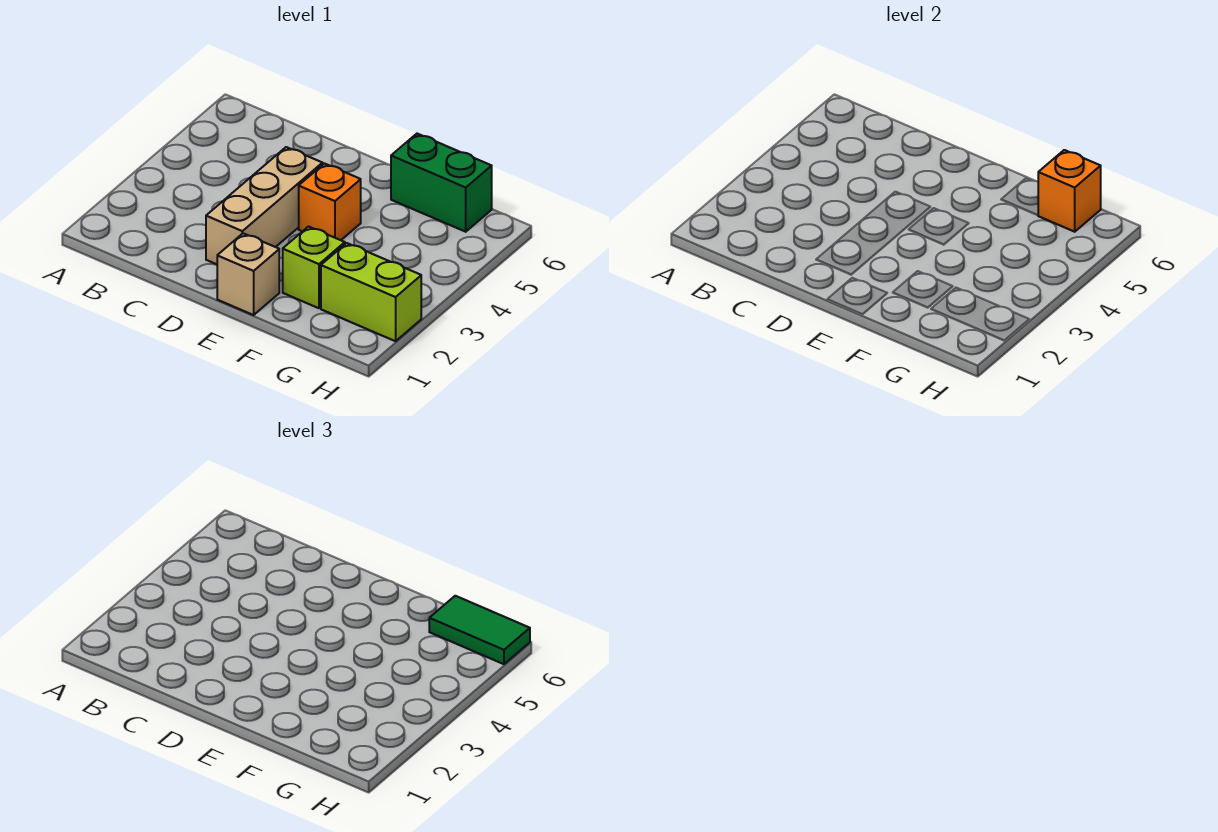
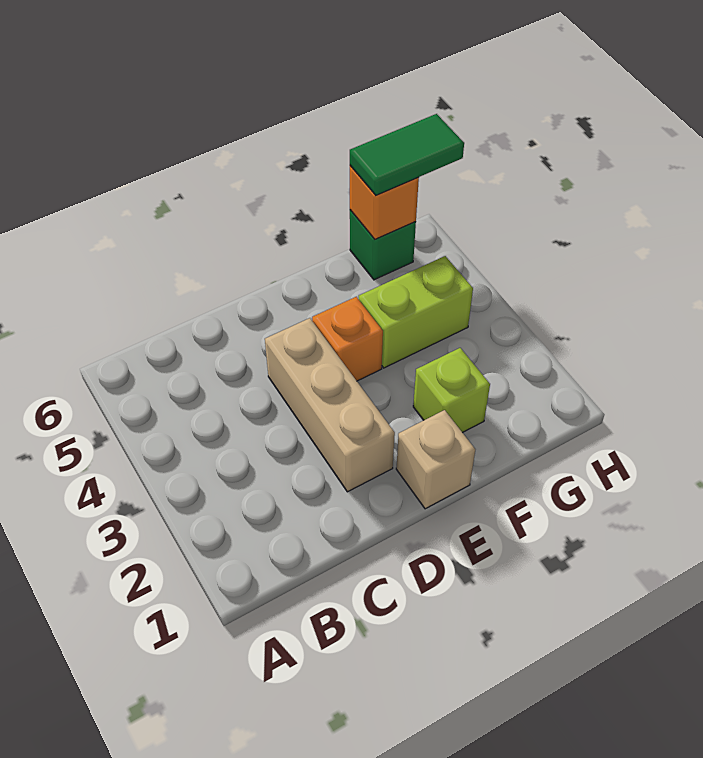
green brick F6:G6 level 1 -> green brick G6 level 1
lime brick G2:H2 level 1 -> lime brick F4:G4 level 1

